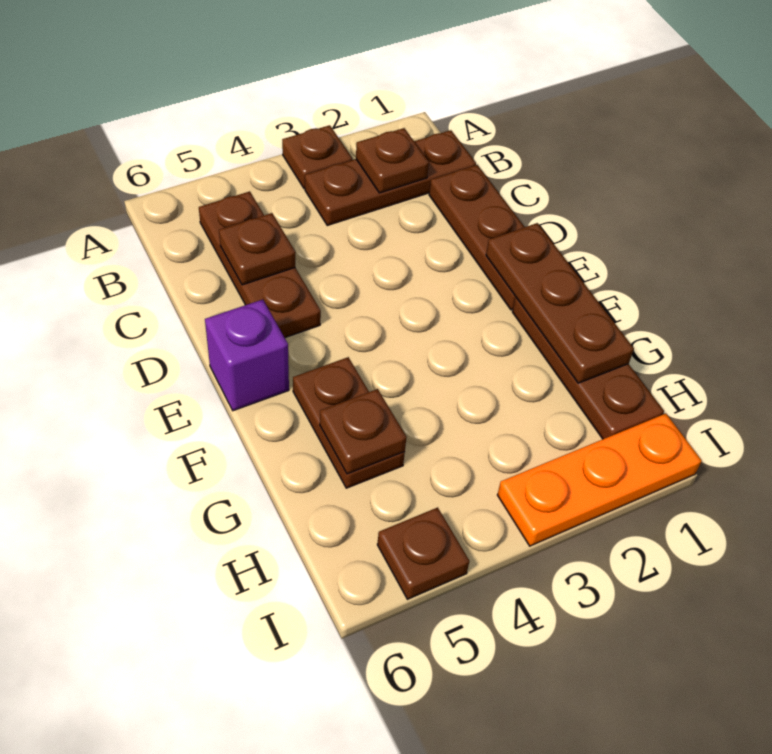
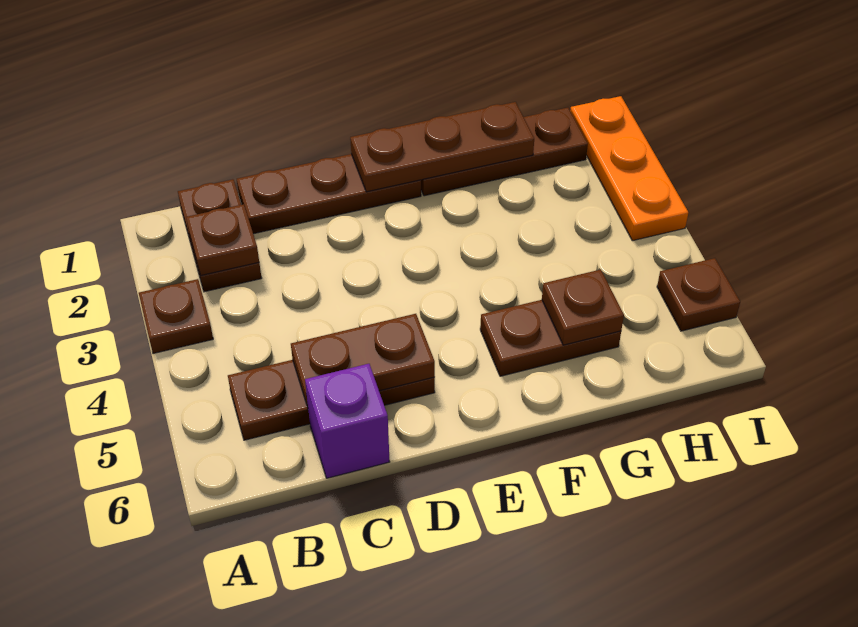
brown plate B1:B3 level 1 -> brown plate B1:B2 level 1
brown plate C5 level 2 -> brown plate C5:D5 level 2
purple brick E6 level 1 -> purple brick C6 level 1

